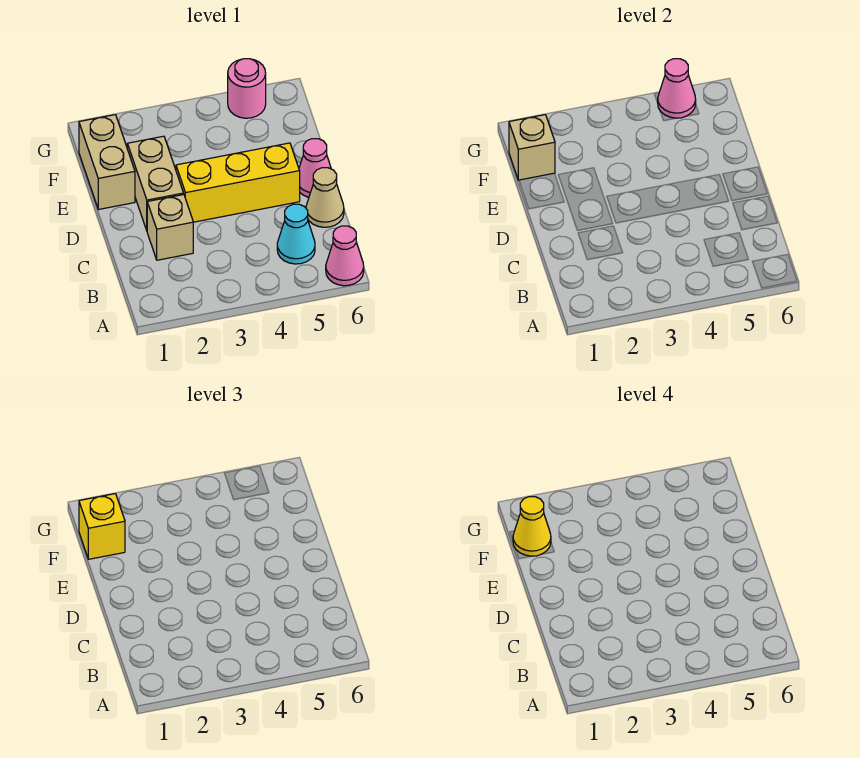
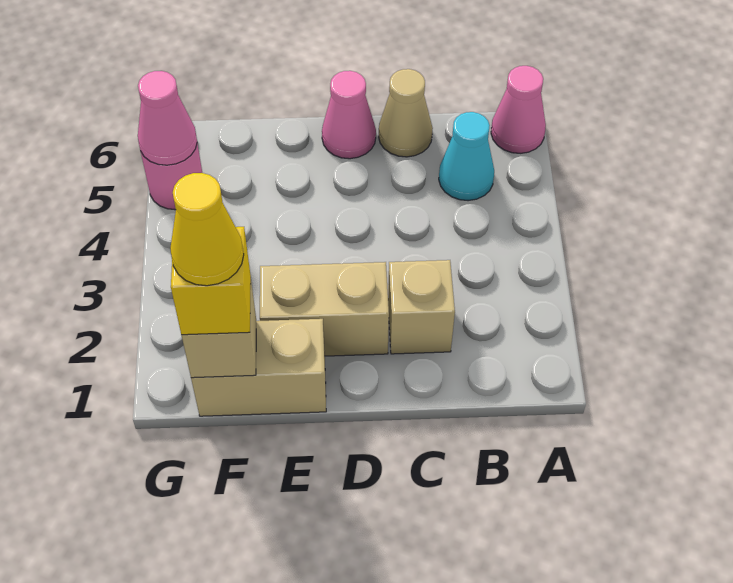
yellow brick D3:D5 level 1 -> none

